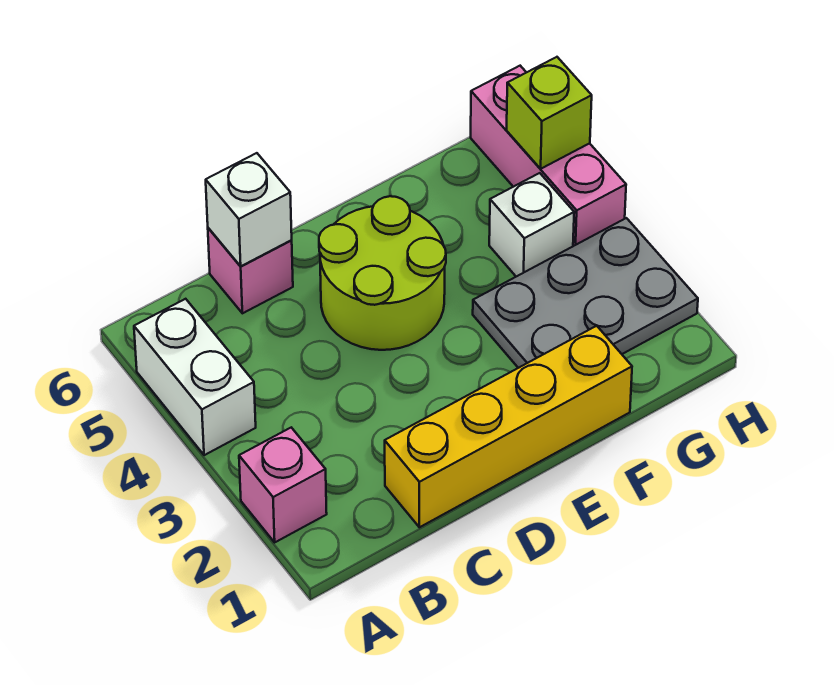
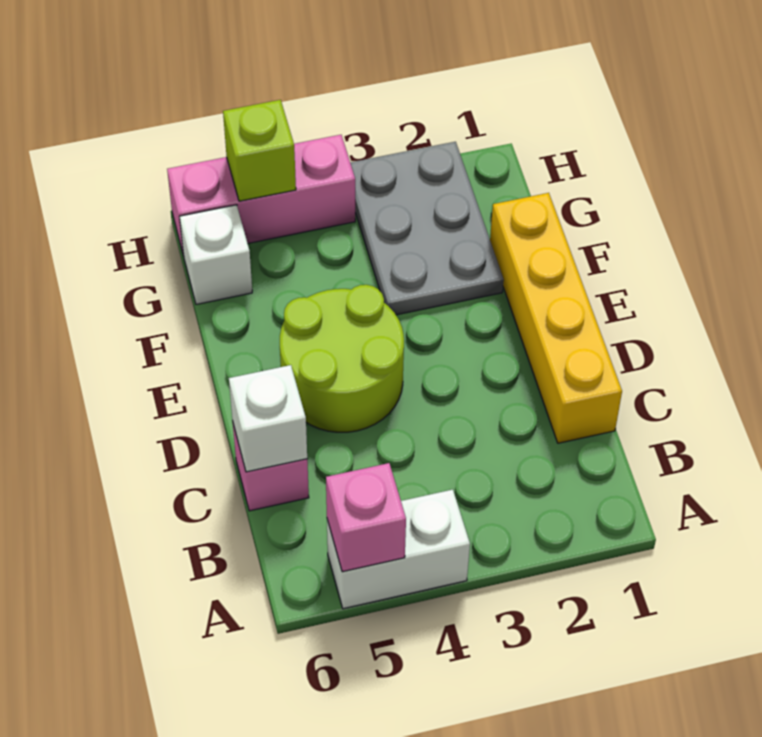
pink brick A2 level 1 -> pink brick A5 level 2
white brick G4 level 1 -> white brick G6 level 1

